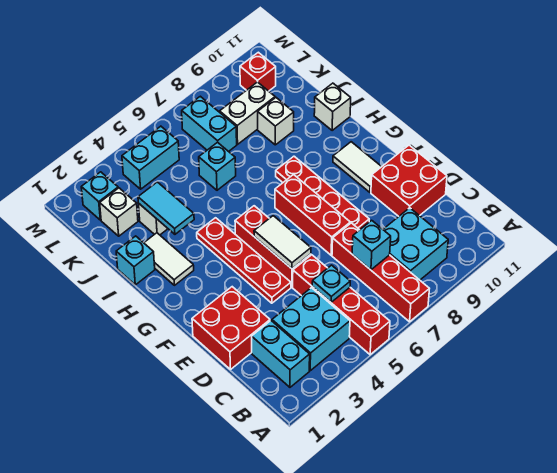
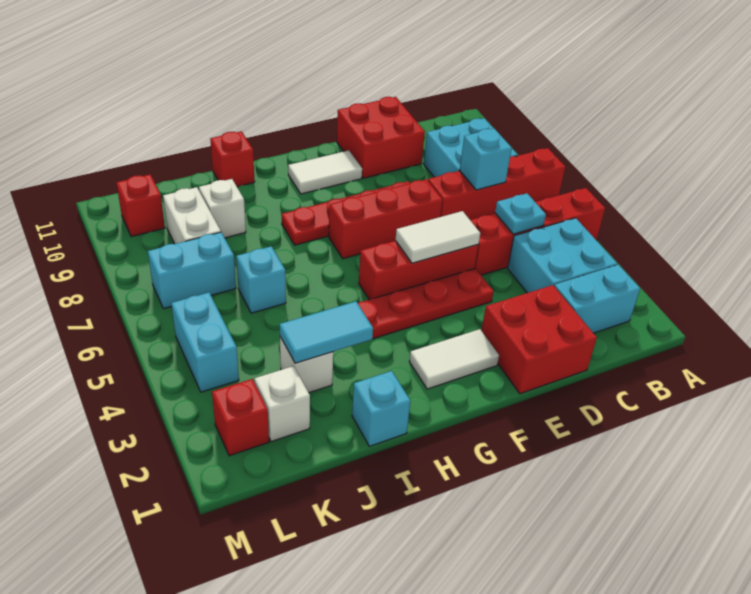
white tile H2:I2 level 1 -> white tile F2:G2 level 1
white brick I11 level 1 -> red brick I11 level 1
cyan brick L2 level 1 -> red brick L2 level 1

